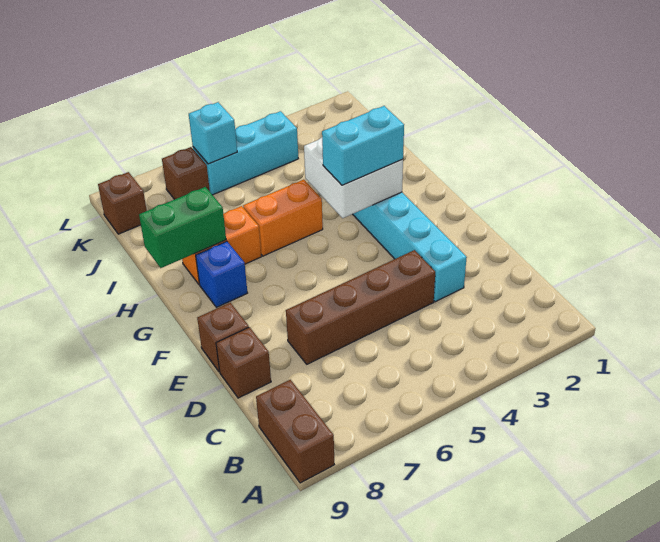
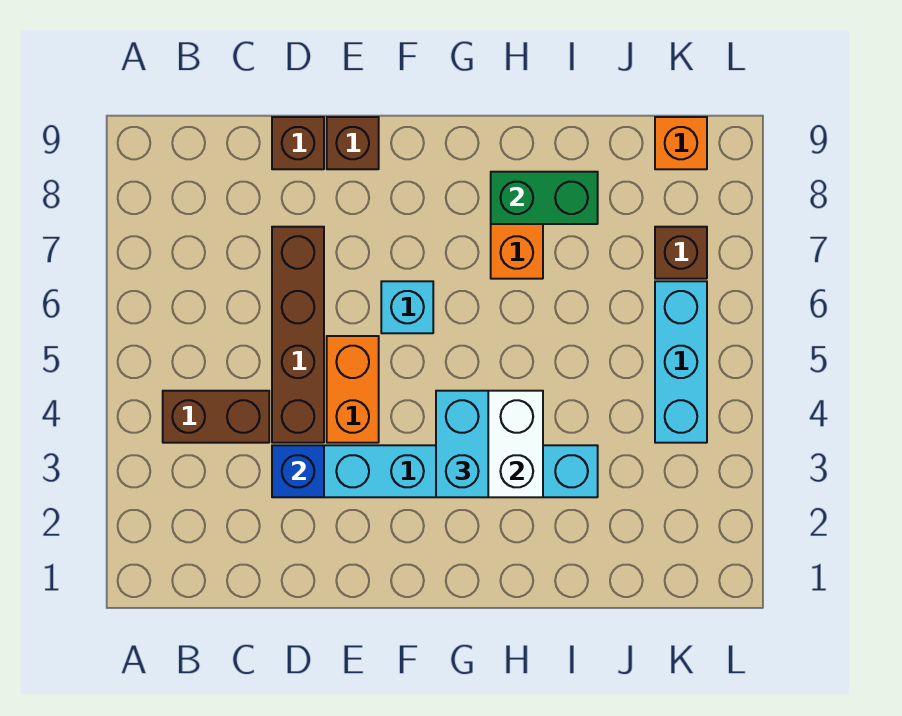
brown brick A9:B9 level 1 -> brown brick B4:C4 level 1
blue brick G8 level 1 -> blue brick D3 level 2
orange brick H5:H6 level 1 -> orange brick E4:E5 level 1
green brick H8:H9 level 2 -> green brick H8:I8 level 2
cyan brick K6 level 2 -> cyan brick F6 level 1
brown brick K9 level 1 -> orange brick K9 level 1

